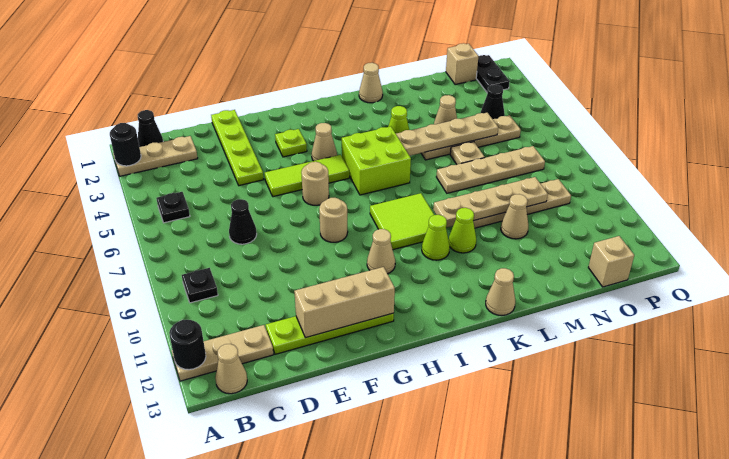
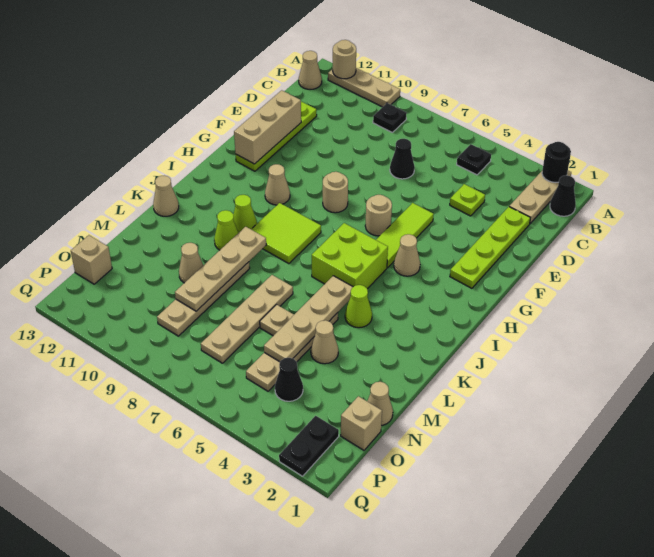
tan plate A12:C12 level 1 -> tan plate A10:A12 level 1
black round brick A12 level 2 -> tan round brick A12 level 2
lime plate E1:E4 level 1 -> lime plate D2:G2 level 1
lime plate G3 level 1 -> lime plate D4 level 1
tan cone K1 level 1 -> tan cone N1 level 1
black plate P1:P2 level 1 -> black plate P2:Q2 level 1

